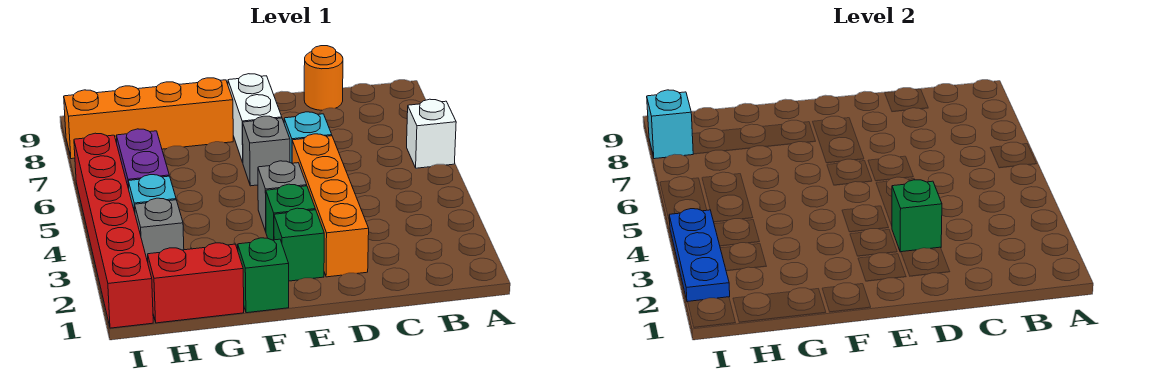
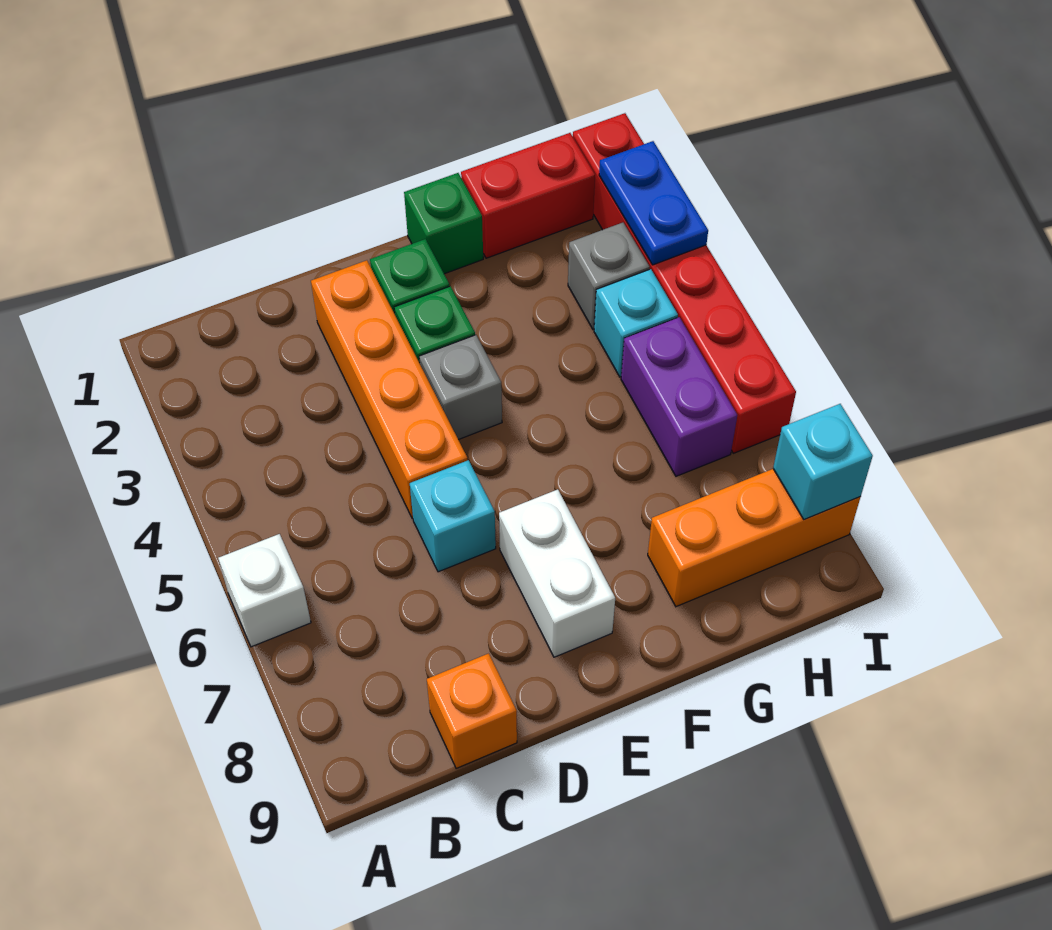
orange round brick C9 level 1 -> orange brick C9 level 1
green brick D3 level 2 -> none
grey brick E6 level 1 -> none
orange brick F8:I8 level 1 -> orange brick G8:I8 level 1
blue plate I2:I4 level 2 -> blue plate I2:I3 level 2

